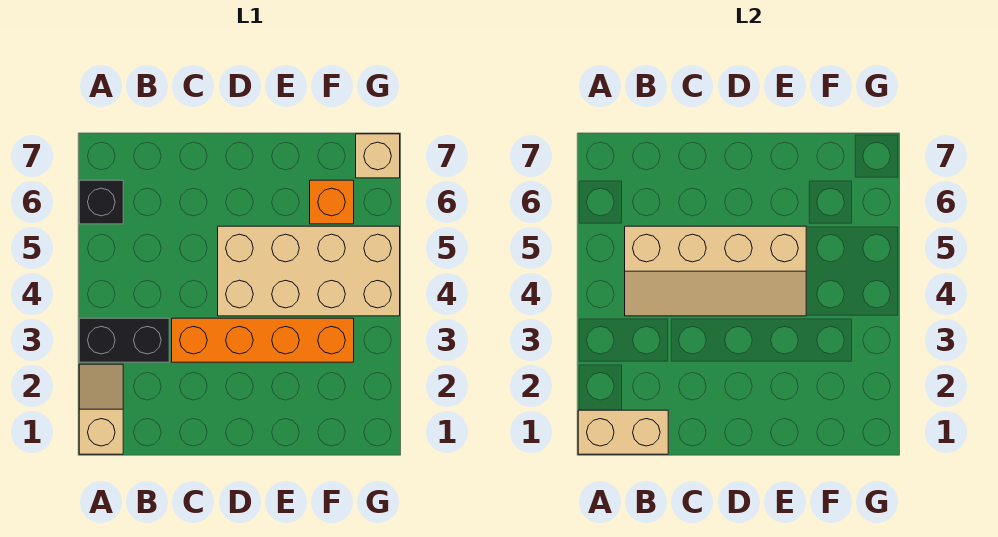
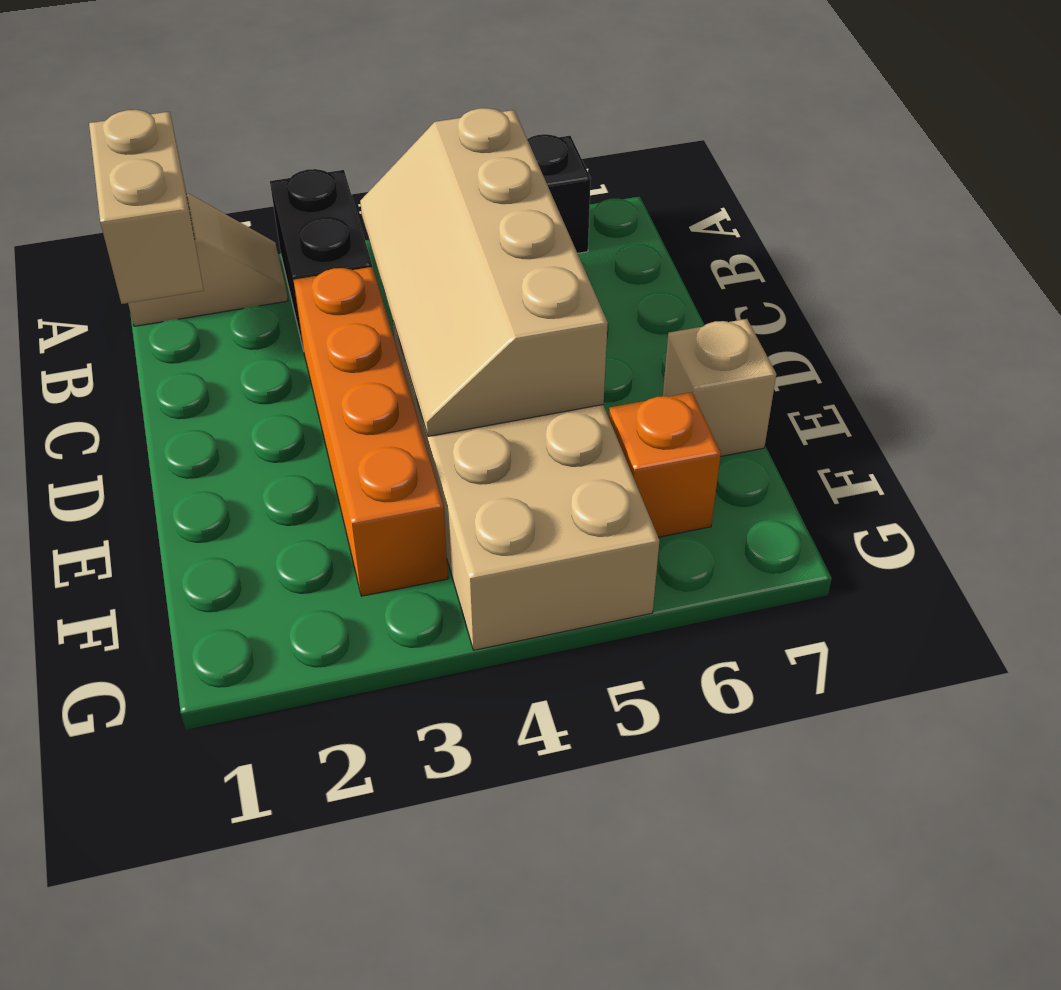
tan brick G7 level 1 -> tan brick E7 level 1

